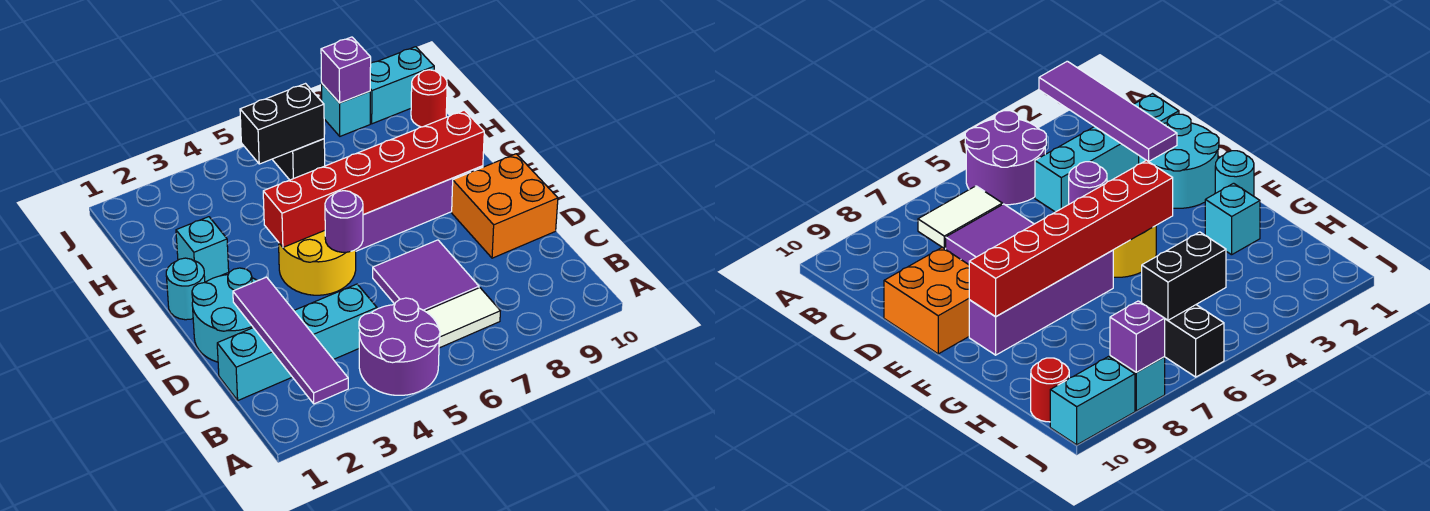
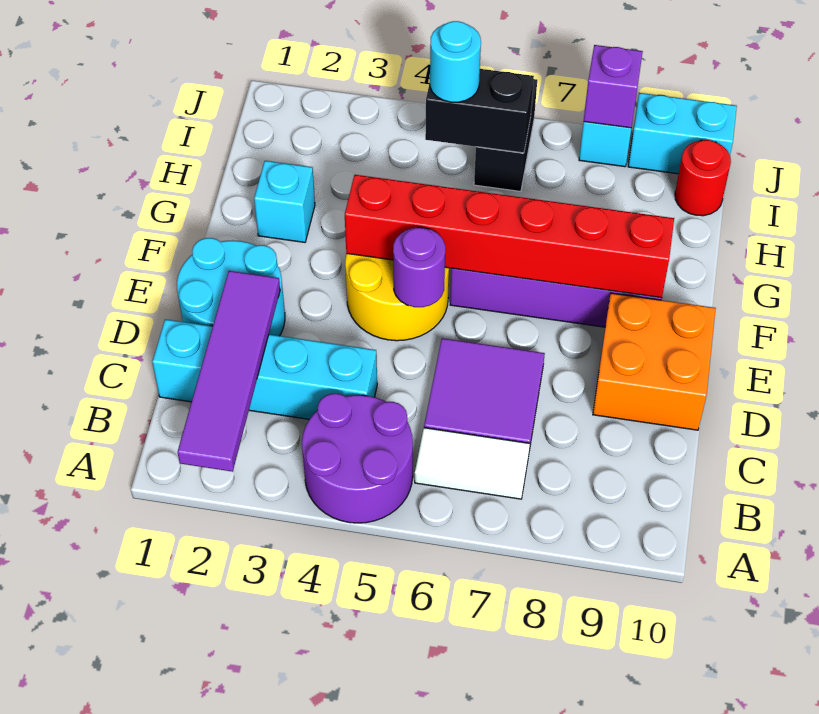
cyan round brick F1 level 1 -> cyan round brick I5 level 3

